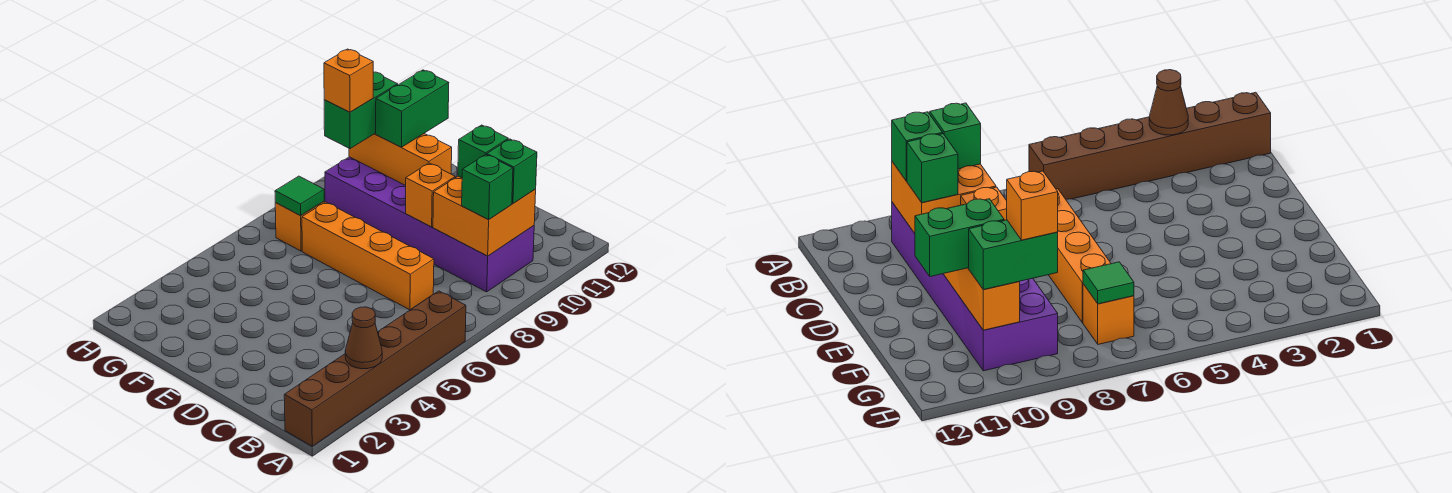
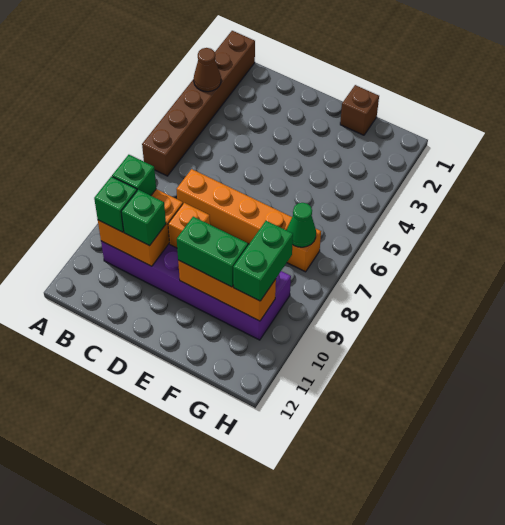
none -> brown brick F1 level 1
green brick F10:F11 level 3 -> green brick E10:F10 level 3
green tile G7 level 2 -> green cone G7 level 2
orange brick G9 level 4 -> none

